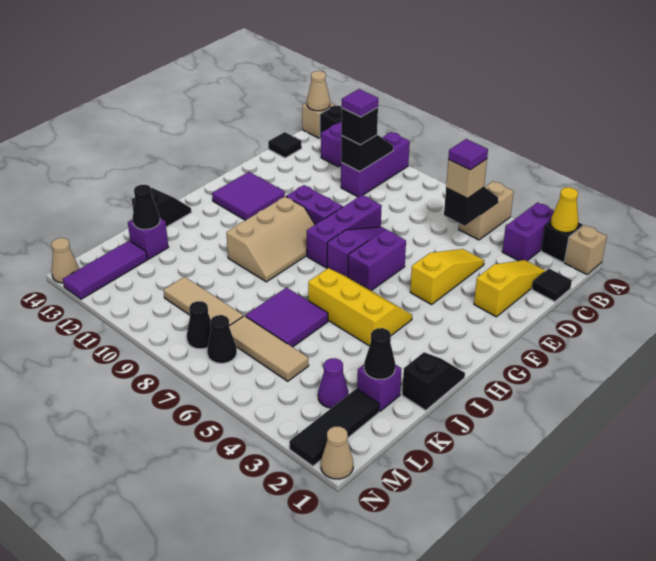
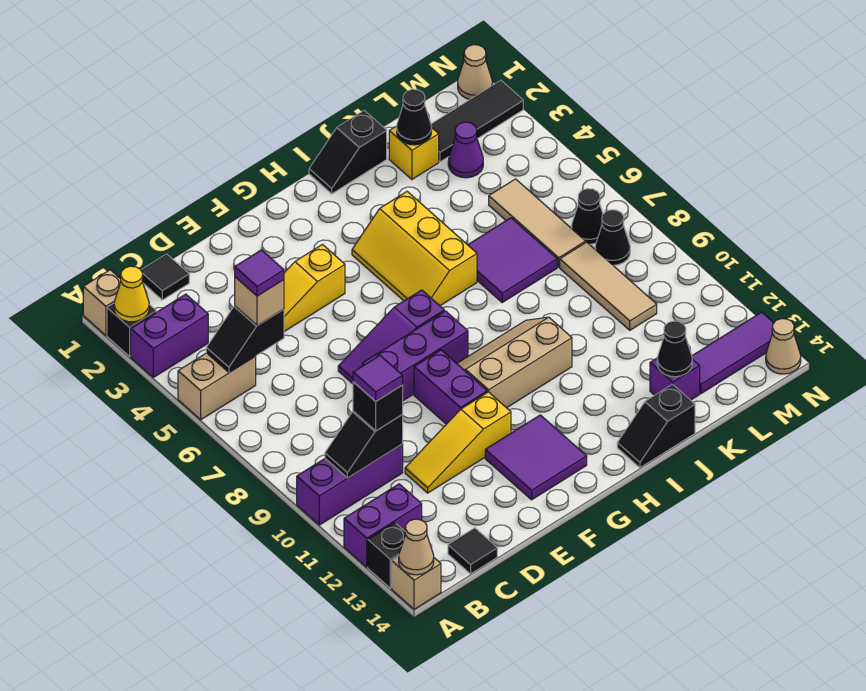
yellow slope C2:E2 level 1 top E -> yellow slope D11:F11 level 1 top F
purple brick F6:G6 level 1 -> none
purple brick K2 level 1 -> yellow brick K2 level 1

